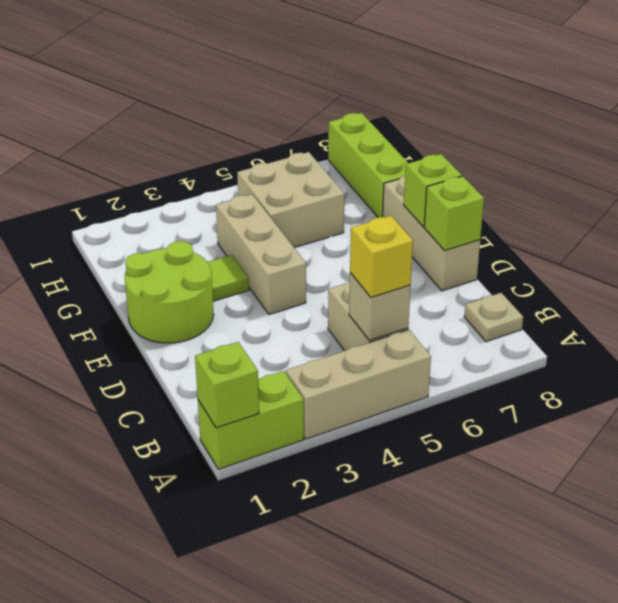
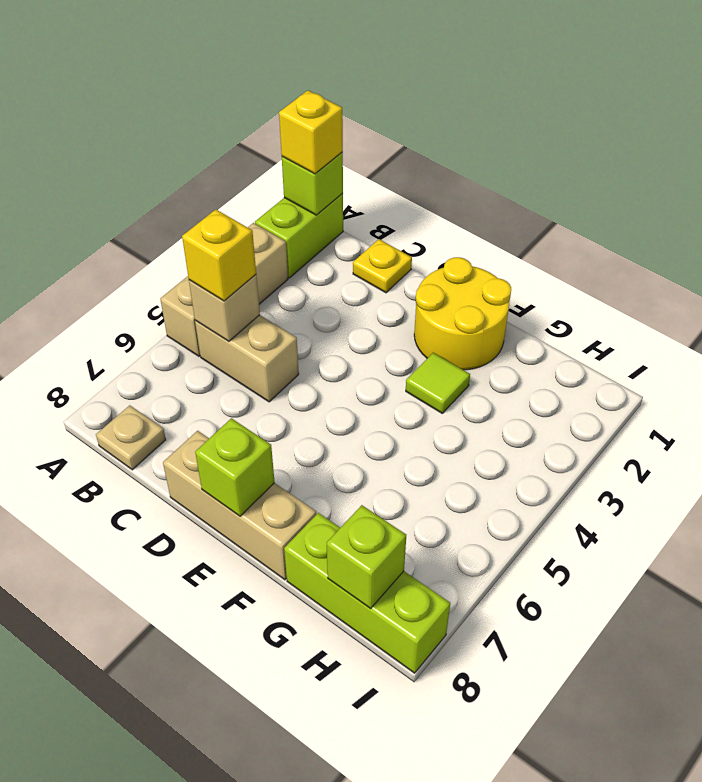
none -> yellow brick A1 level 3
none -> yellow plate C1 level 1
lime brick D8 level 2 -> lime brick H8 level 2
lime round brick E1:F2 level 1 -> yellow round brick E1:F2 level 1
tan brick E4:G4 level 1 -> none
tan brick G5:H6 level 1 -> none

